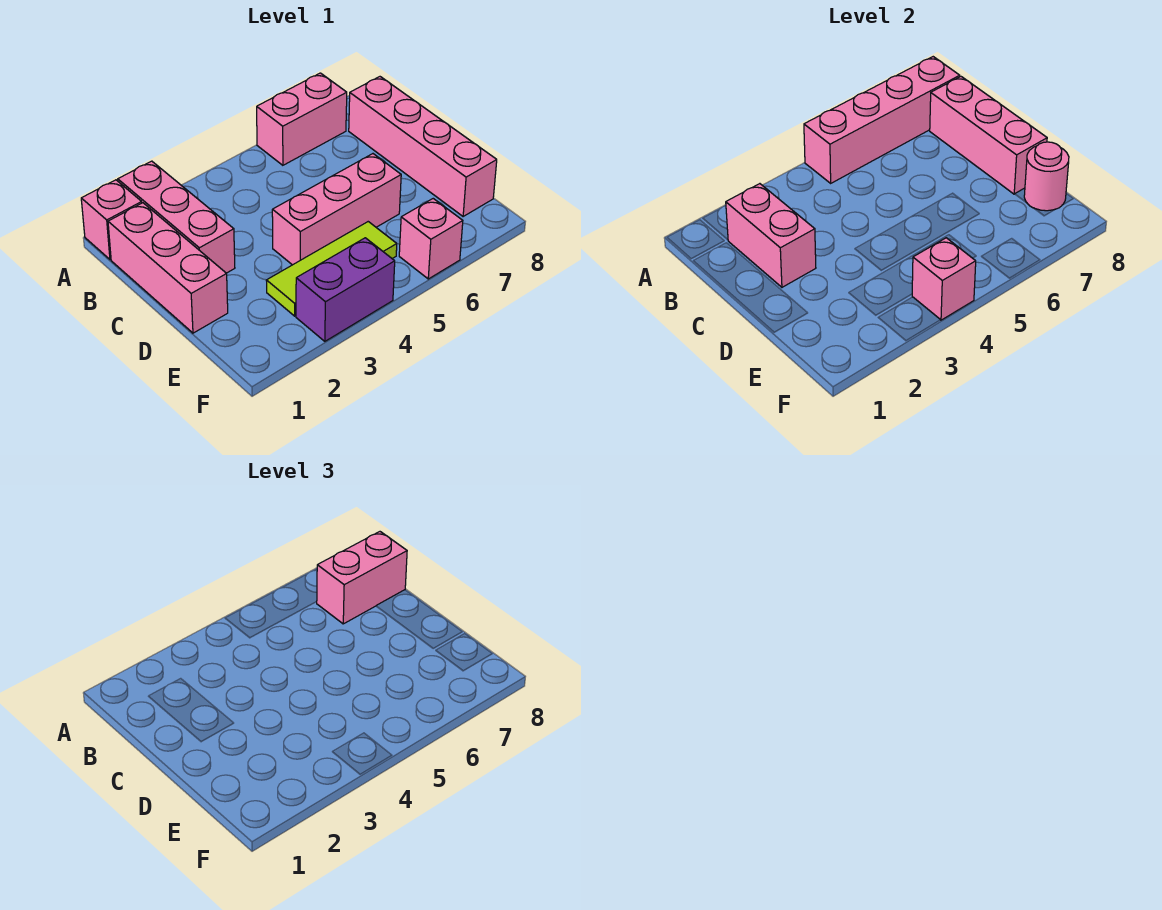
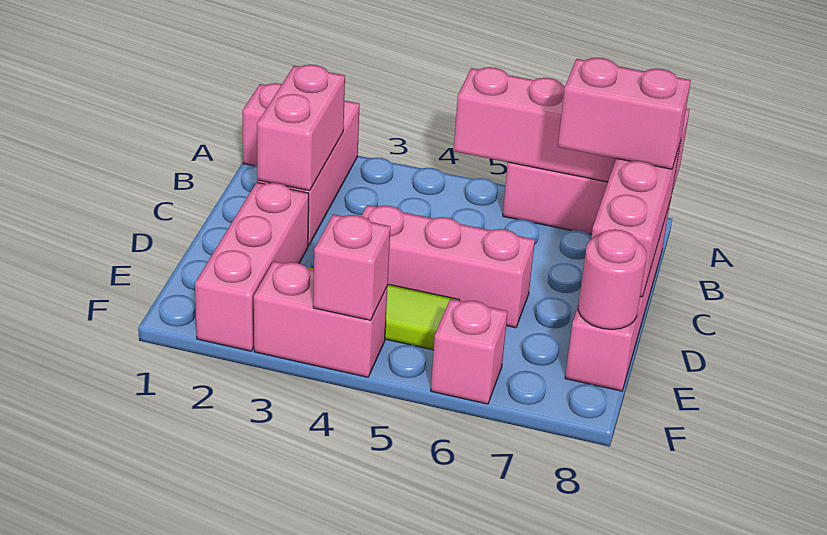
pink brick B1:D1 level 1 -> pink brick D2:F2 level 1
purple brick F3:F4 level 1 -> pink brick F3:F4 level 1

